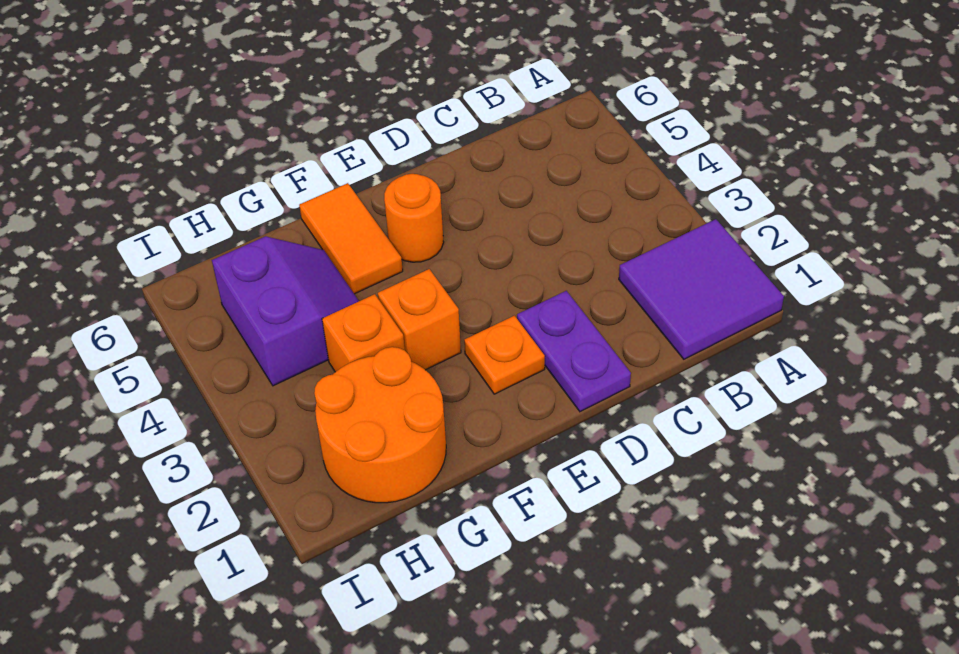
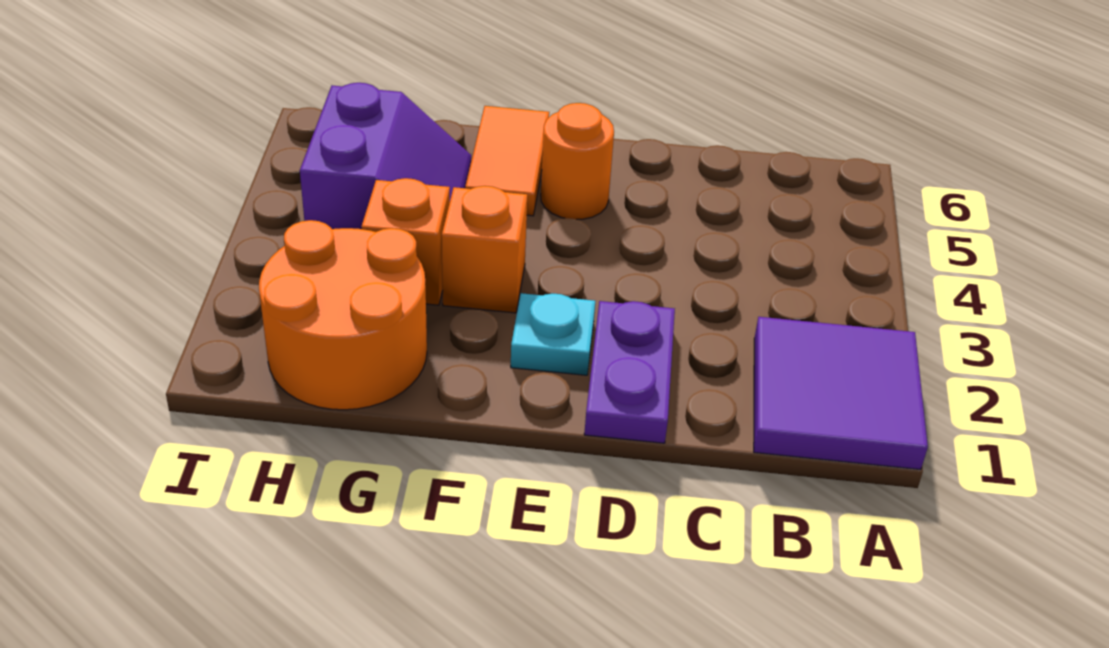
orange plate E2 level 1 -> cyan plate E2 level 1

